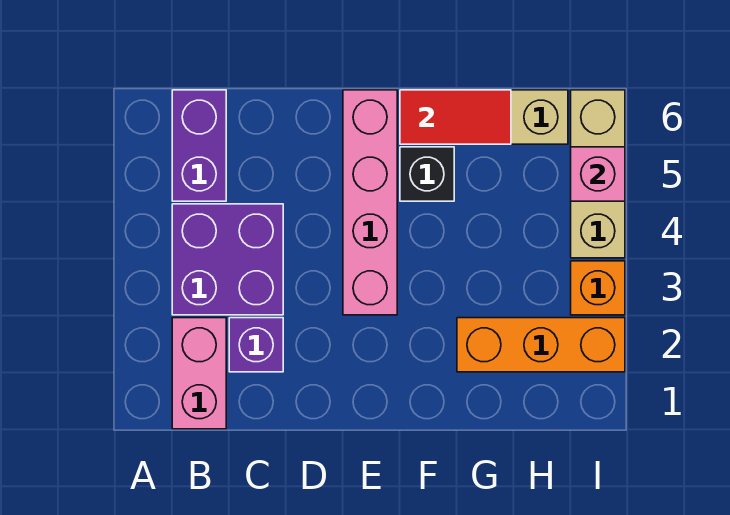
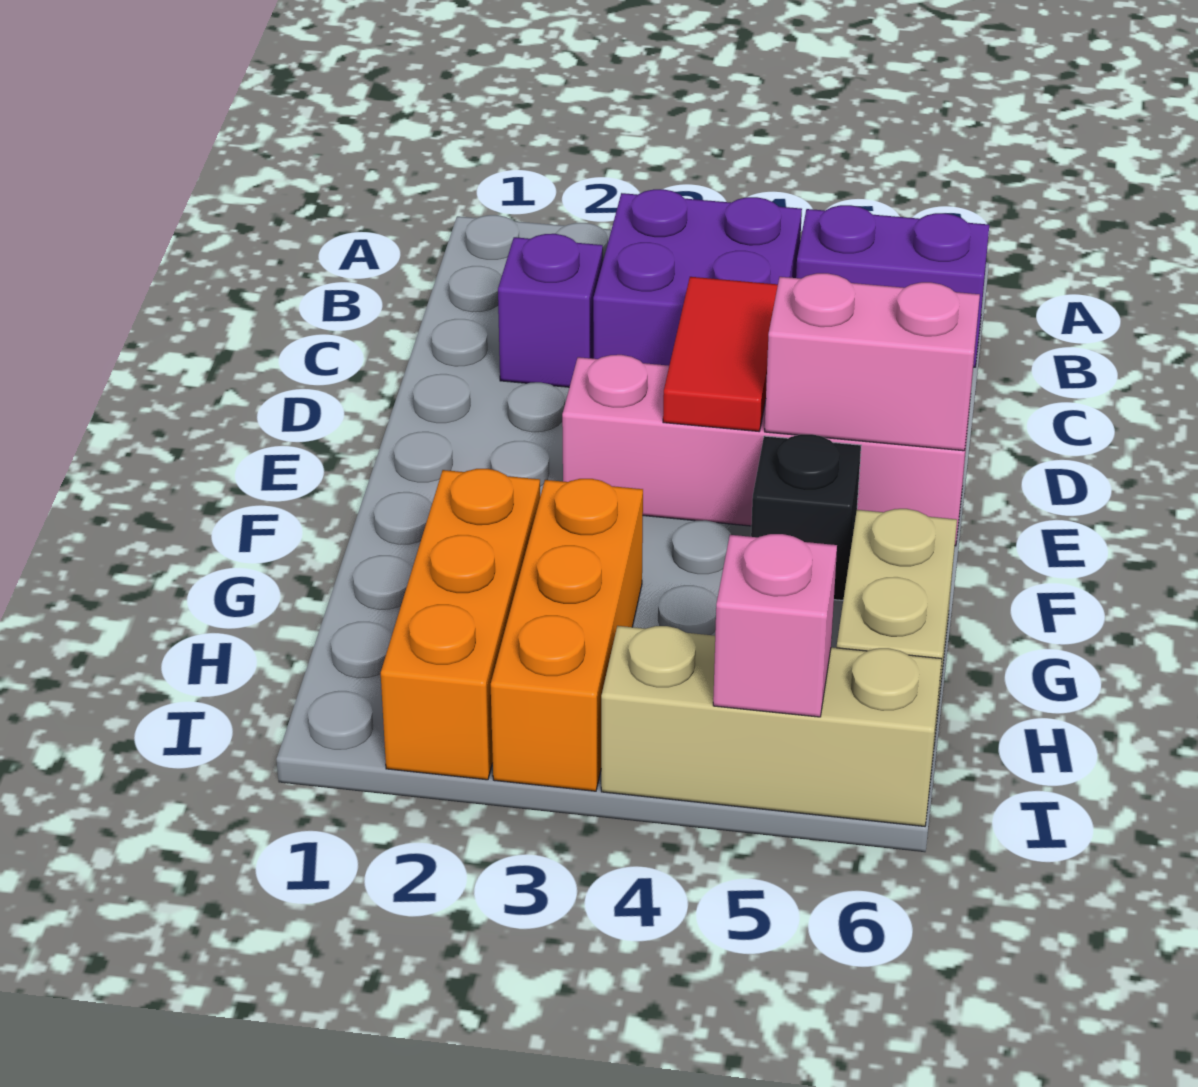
pink brick B1:B2 level 1 -> pink brick E5:E6 level 2
red tile F6:G6 level 2 -> red tile D4:E4 level 2
orange brick I3 level 1 -> orange brick G3:I3 level 1

